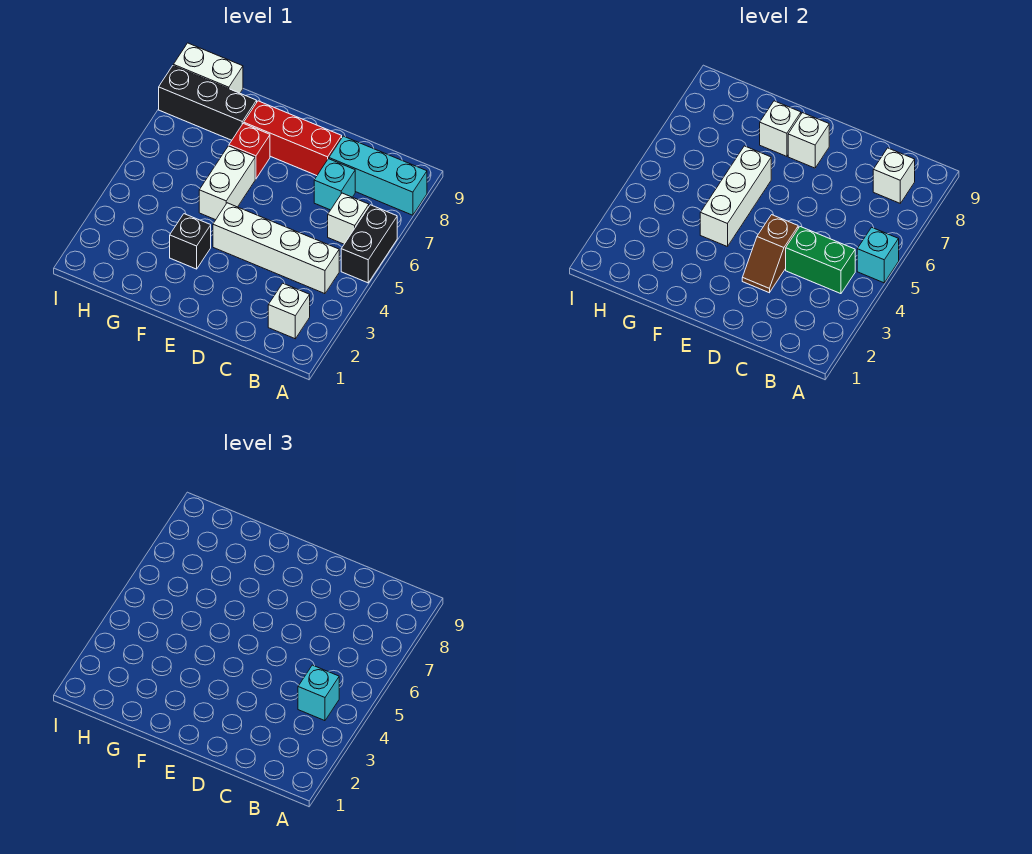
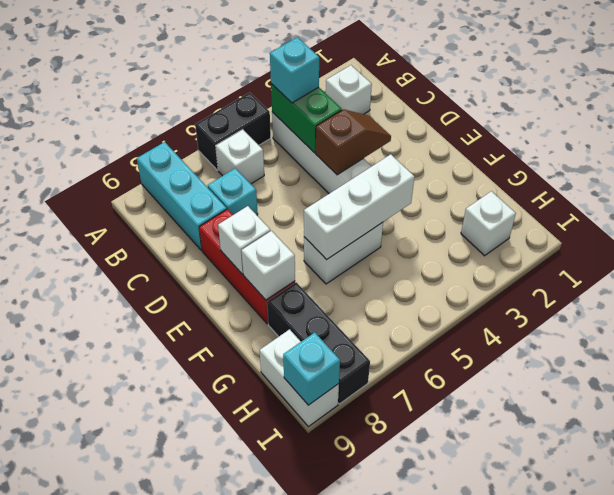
cyan brick A5 level 2 -> cyan brick I9 level 2
white brick B8 level 2 -> white brick H2 level 1
black brick F3 level 1 -> none
red brick F7 level 1 -> none

